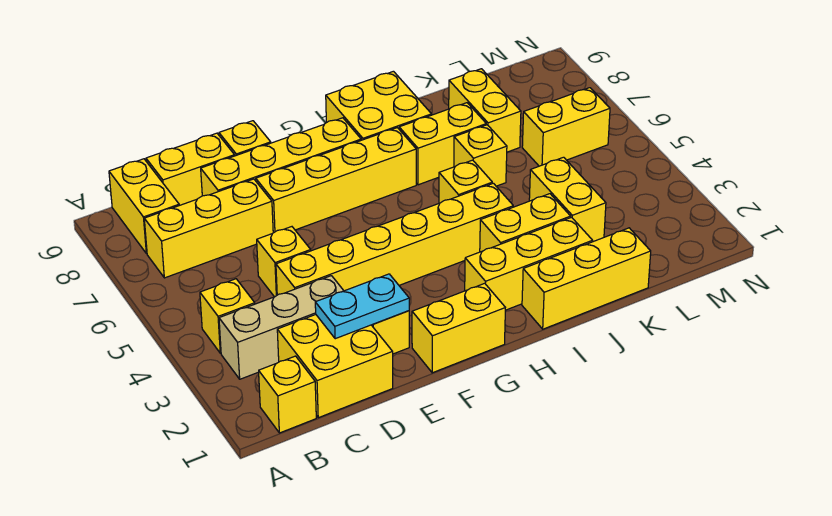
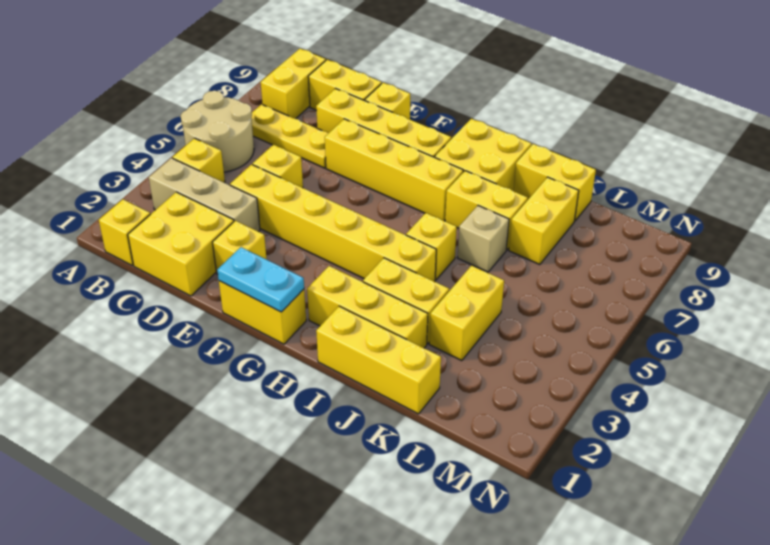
none -> tan round brick A5:B6 level 1
yellow brick B7:D7 level 1 -> yellow plate B7:D7 level 1
cyan plate D2:E2 level 2 -> cyan plate F1:G1 level 2
yellow brick J6 level 1 -> tan brick J6 level 1
yellow brick L6:M6 level 1 -> yellow brick J9:K9 level 1

